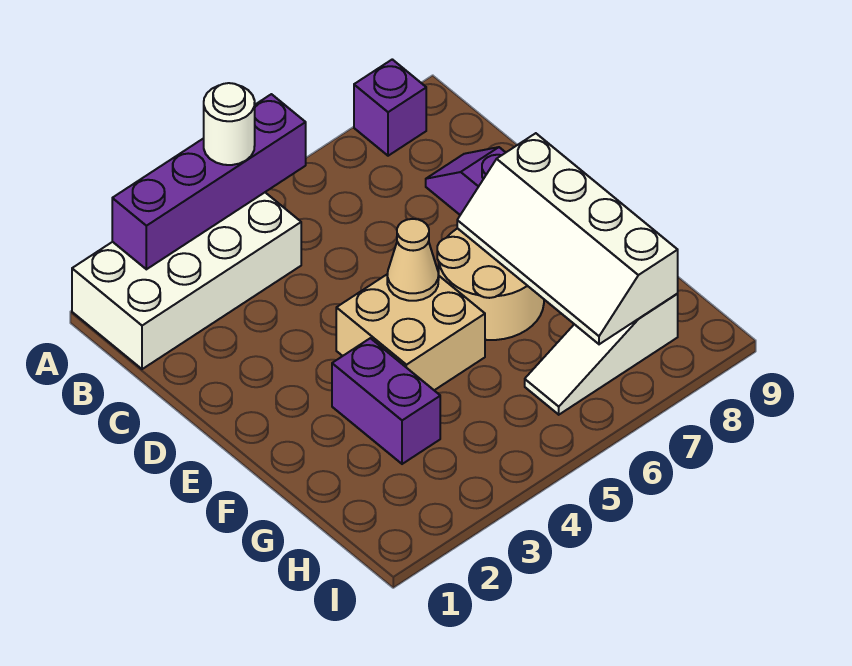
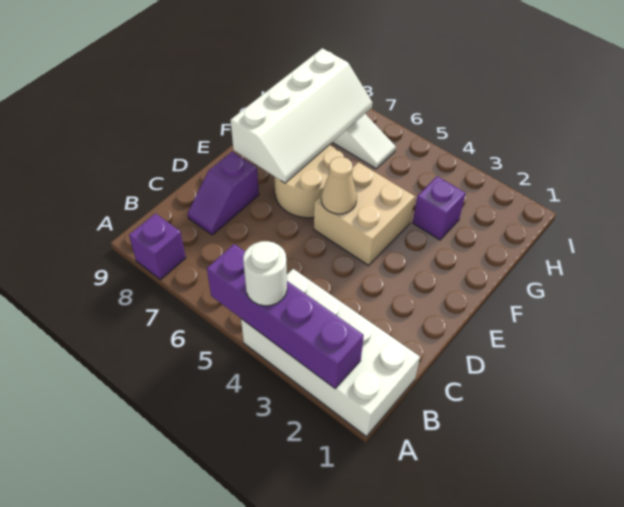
purple brick F3:G3 level 1 -> purple brick G3 level 1

